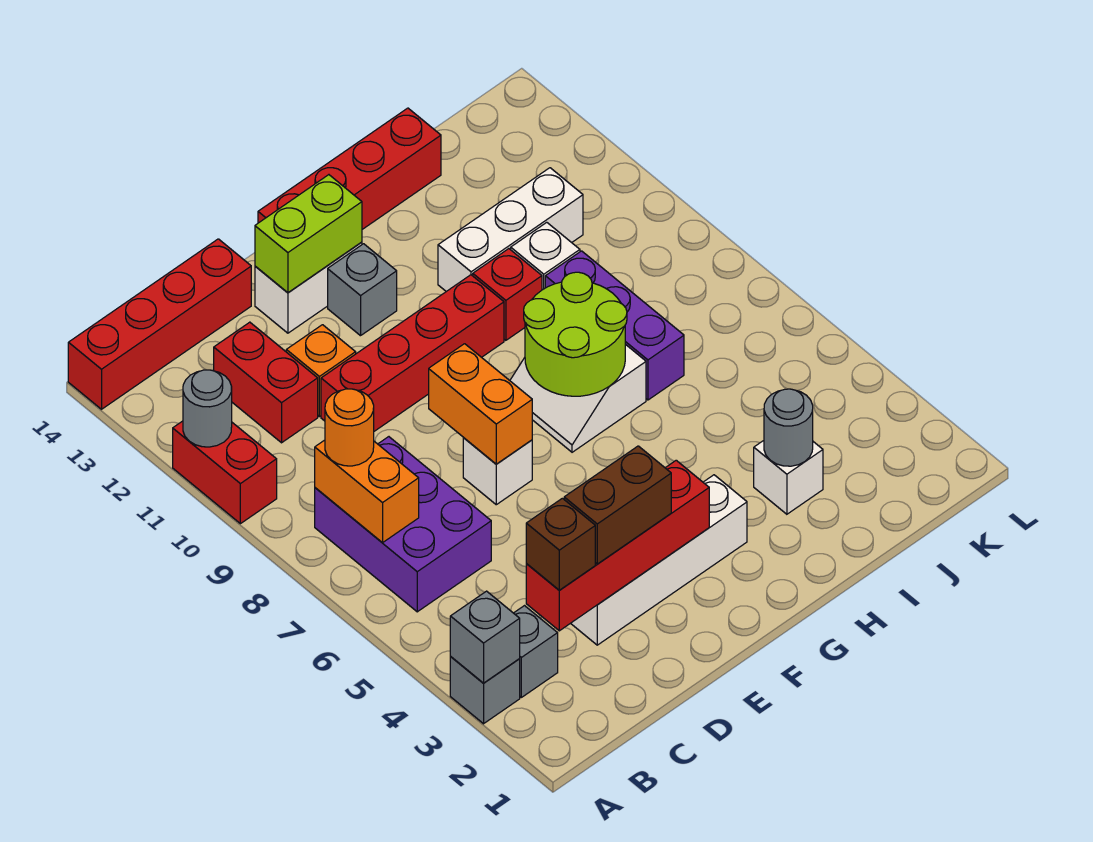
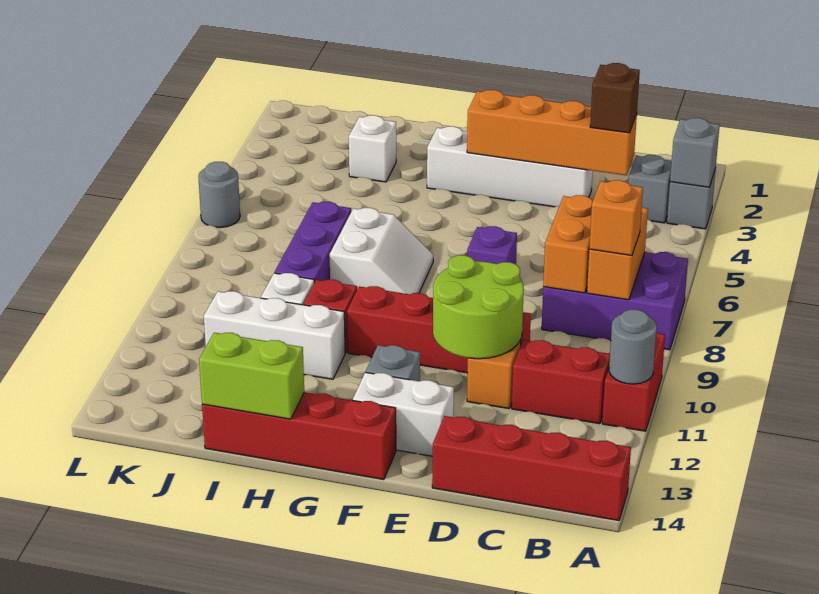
purple brick B6:C8 level 1 -> purple brick A7:C8 level 1
orange round brick B8 level 3 -> orange brick B8 level 3
red brick C3:F3 level 2 -> orange brick C3:F3 level 2
red brick C11:C12 level 1 -> red brick B11:C11 level 1
brown brick D3:E3 level 3 -> none
white brick E7 level 1 -> purple brick E7 level 1
orange brick E7:E8 level 2 -> orange brick C7:C8 level 2
lime brick E13:F13 level 2 -> lime brick H14:I14 level 2
lime round brick G7:H8 level 2 -> lime round brick D10:E11 level 2
grey round brick I3 level 2 -> grey round brick L6 level 1

